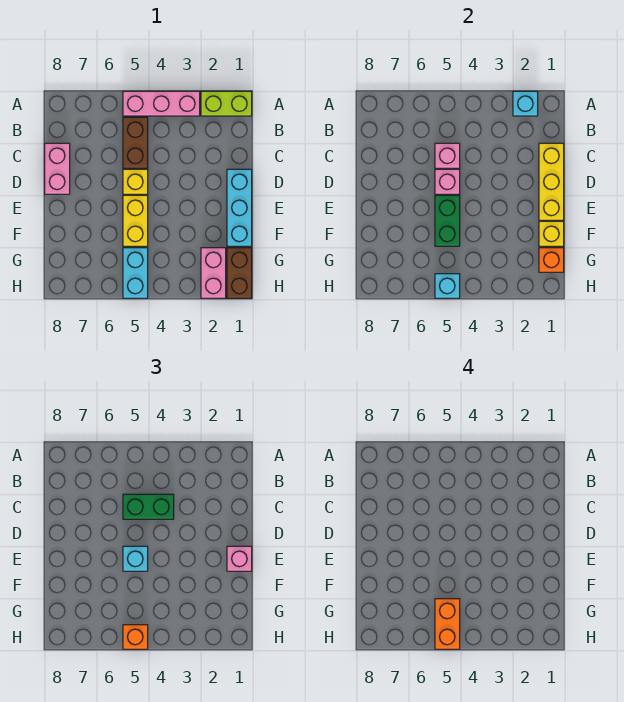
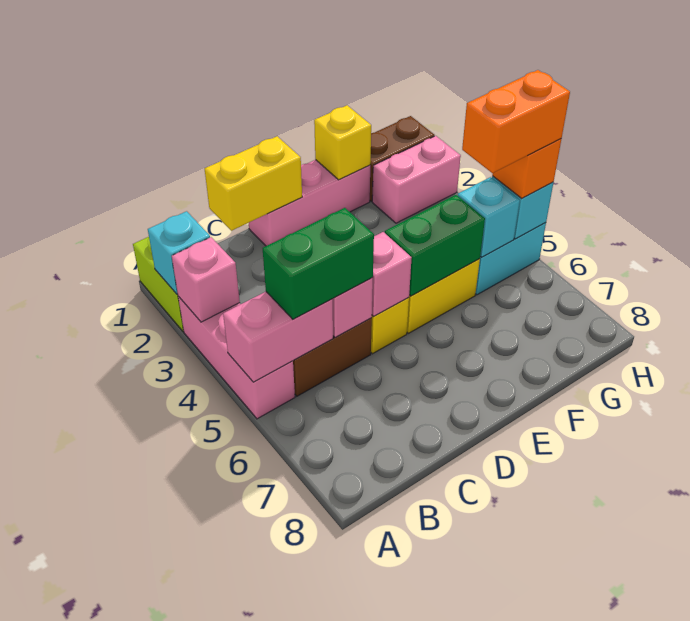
yellow brick C1:E1 level 2 -> yellow brick C1:D1 level 2
green brick C4:C5 level 3 -> green brick B5:C5 level 3
pink brick C8:D8 level 1 -> pink brick A5:B5 level 2
cyan brick D1:F1 level 1 -> pink brick D1:F1 level 1
pink brick E1 level 3 -> pink brick A3 level 2
cyan brick E5 level 3 -> cyan brick G5 level 2
orange brick G1 level 2 -> none

